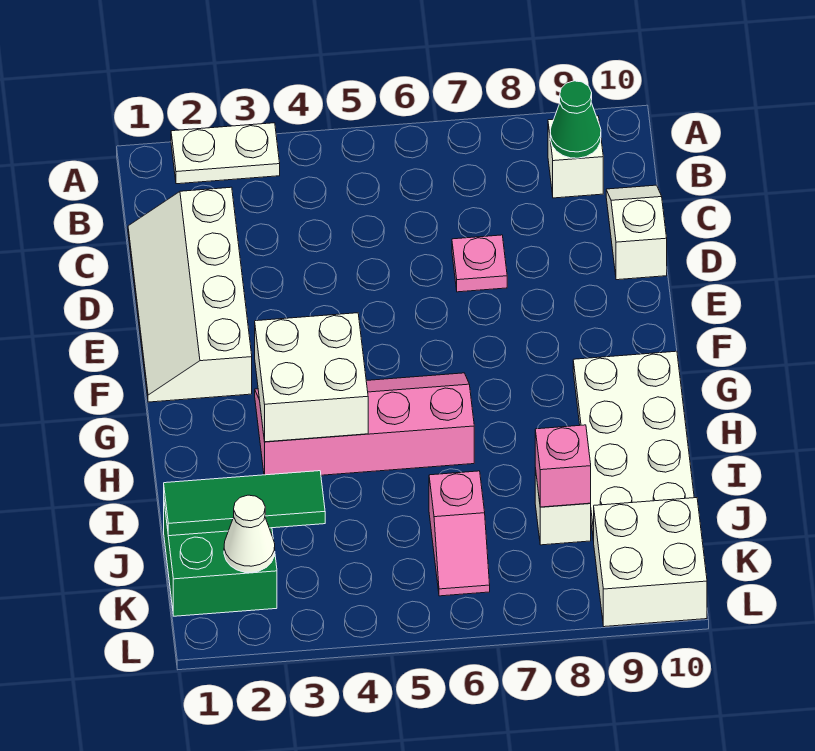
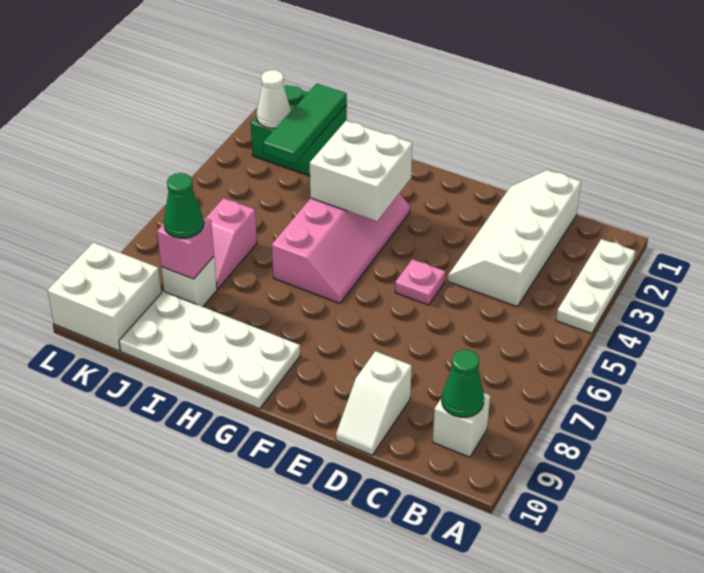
white plate A2:A3 level 1 -> white plate A2:A4 level 1
white slope C1:F2 level 1 top 2 -> white slope C1:D4 level 1 top C
white slope C10:D10 level 1 top D -> white slope D9:D10 level 1 top 9
pink plate D7 level 1 -> pink plate E5 level 1
pink slope J6:K6 level 1 top J -> pink slope J6:J7 level 1 top 6
none -> green cone J8 level 3

